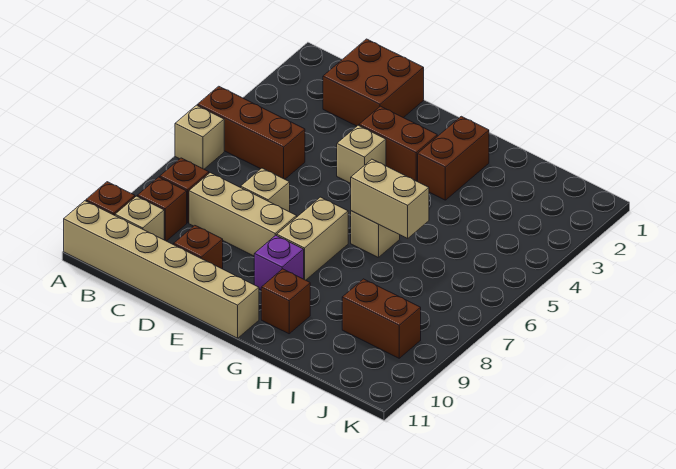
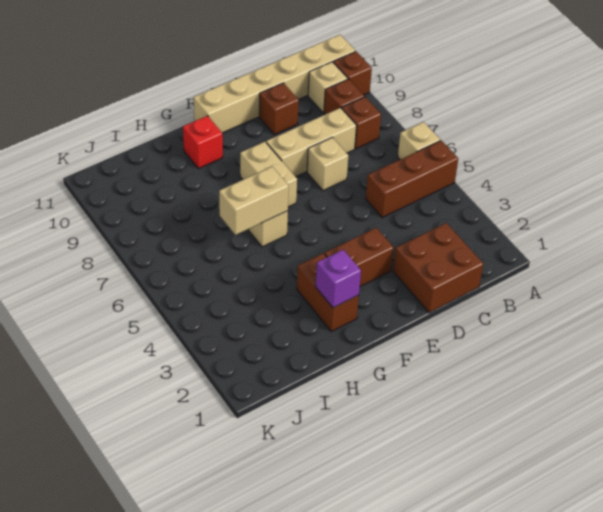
tan brick E4 level 1 -> none
purple brick F9 level 1 -> purple brick G2 level 2
brown brick G10 level 1 -> red brick G10 level 1
brown brick I9:J9 level 1 -> none

